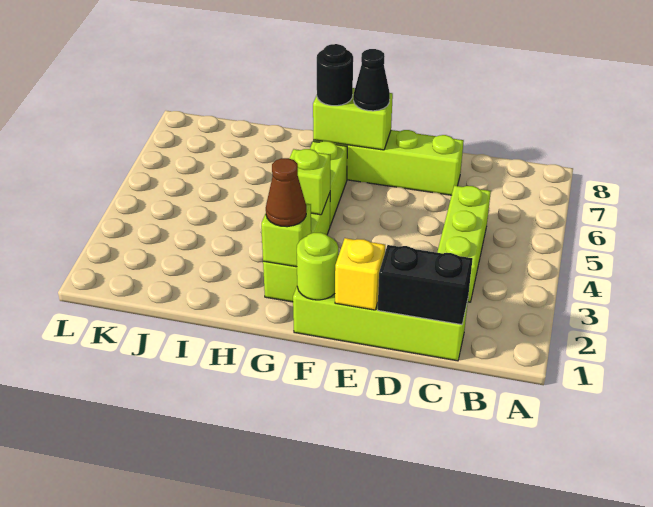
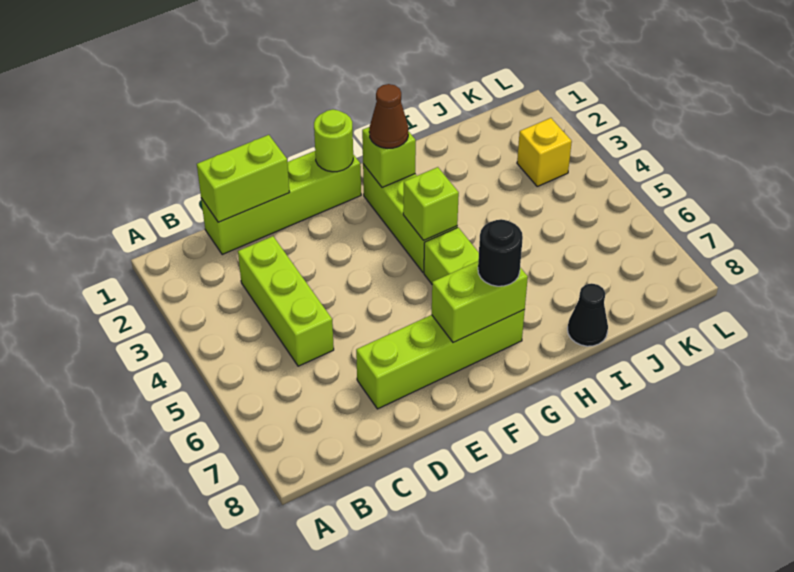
black brick C1:D1 level 2 -> lime brick C1:D1 level 2
yellow brick E1 level 2 -> yellow brick K3 level 1
black cone F7 level 3 -> black cone I8 level 1

